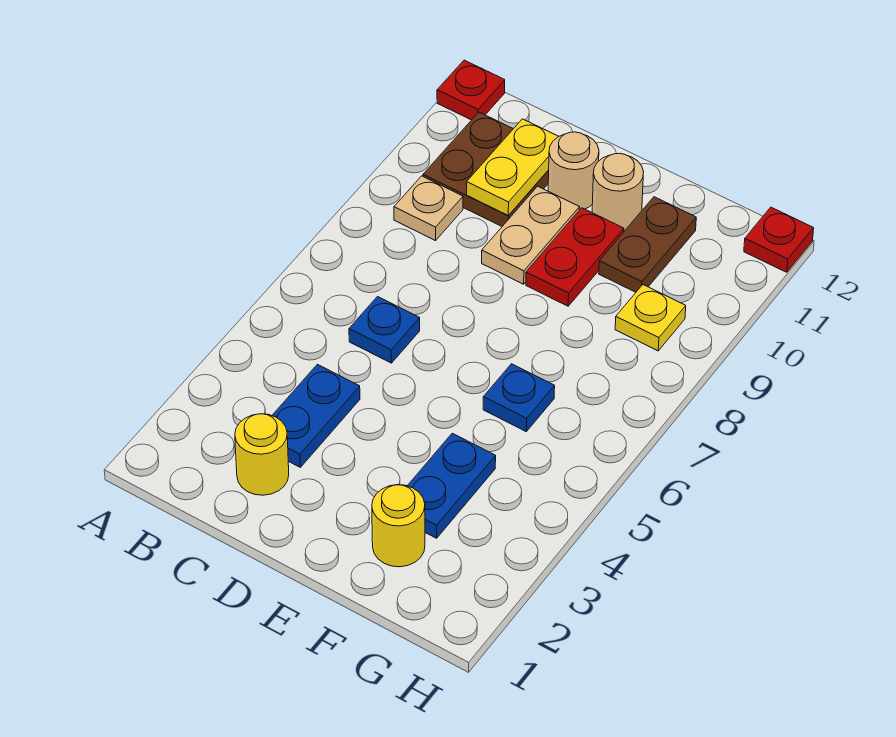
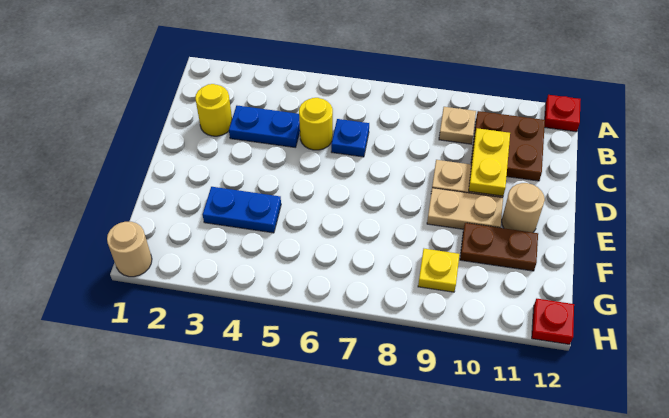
yellow plate C10:C11 level 2 -> yellow plate C10:D10 level 2
tan round brick D11 level 1 -> tan round brick H1 level 1
red plate E9:E10 level 1 -> tan plate E9:E10 level 1
yellow round brick F2 level 1 -> yellow round brick C5 level 1
blue plate F6 level 1 -> none

